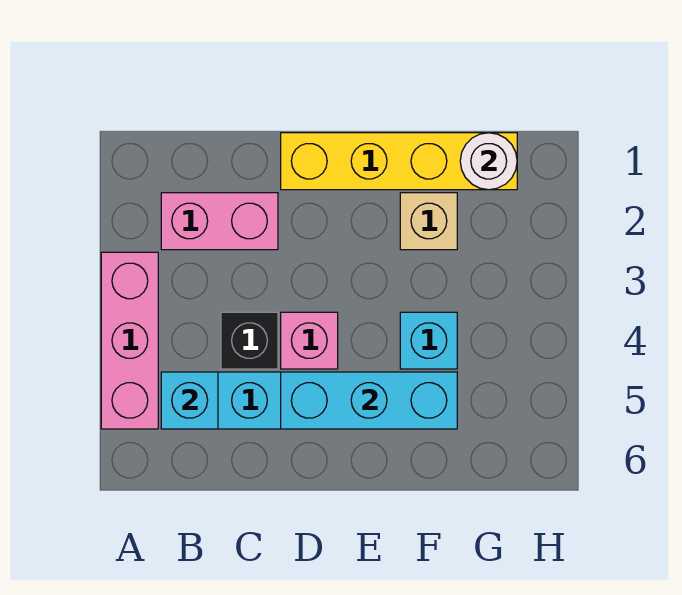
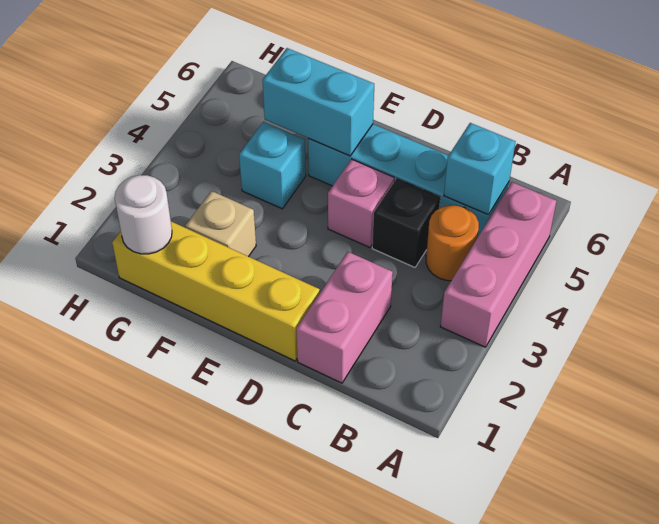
pink brick B2:C2 level 1 -> pink brick C1:C2 level 1
none -> orange round brick B4 level 1
cyan brick D5:F5 level 2 -> cyan brick E5:F5 level 2

